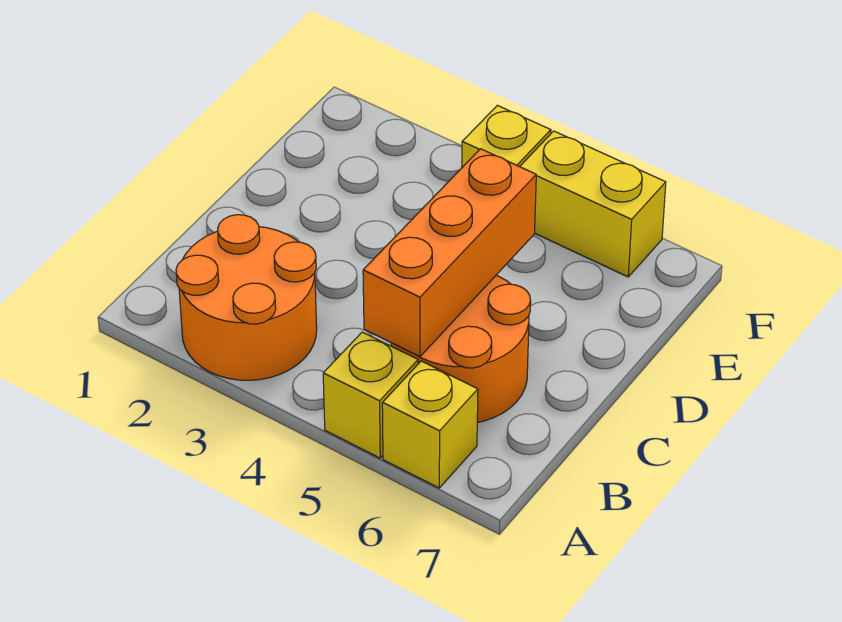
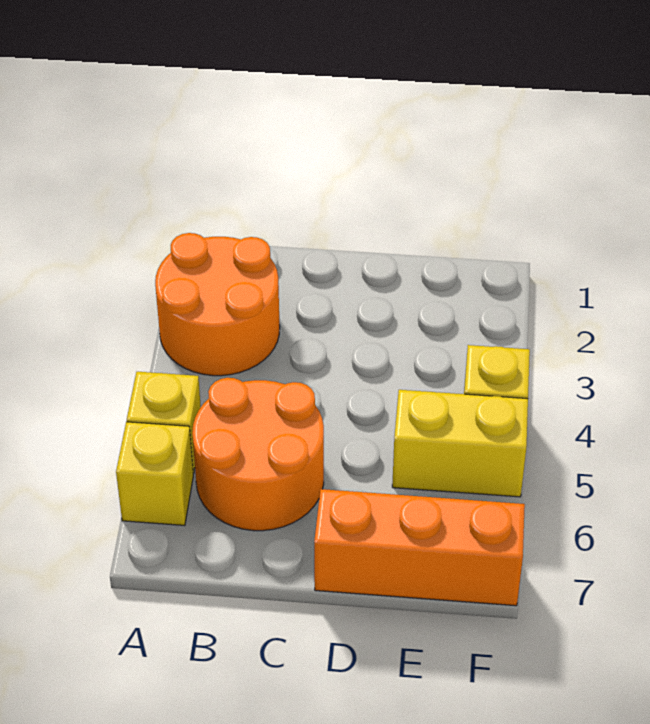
orange brick B5:D5 level 2 -> orange brick D7:F7 level 1
yellow brick F5:F6 level 1 -> yellow brick E5:F5 level 1

